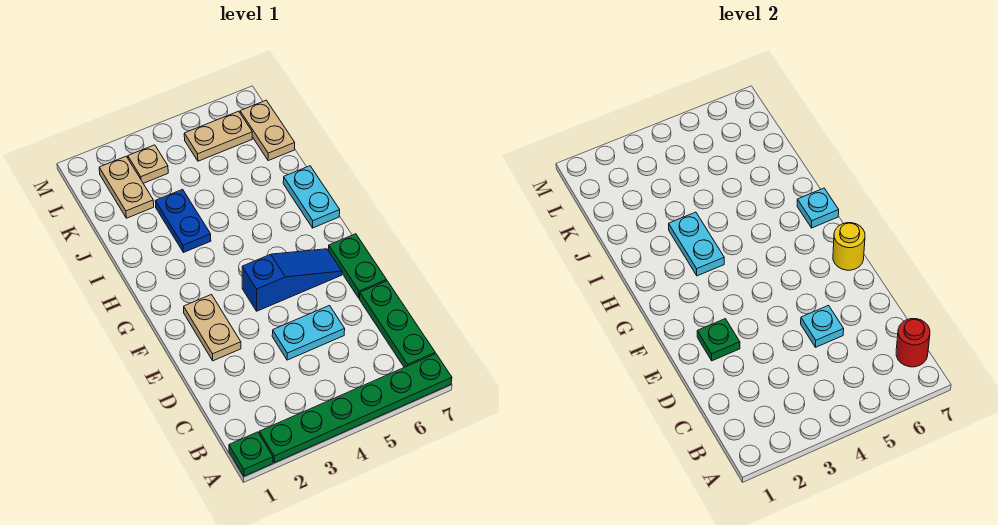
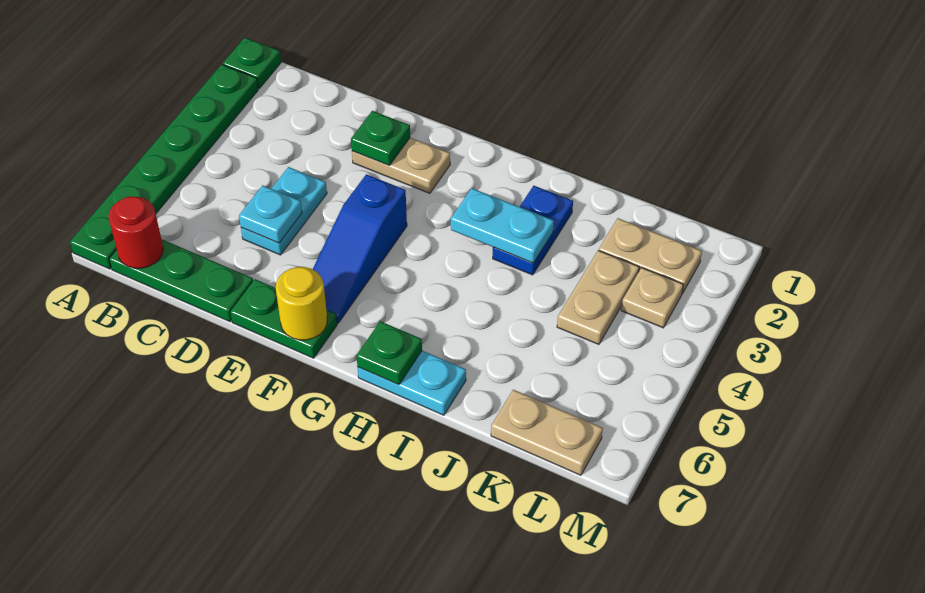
cyan plate H7 level 2 -> green plate H7 level 2
blue plate I3:J3 level 1 -> blue plate I2:I3 level 1
tan plate L5:L6 level 1 -> tan plate K3:K4 level 1

